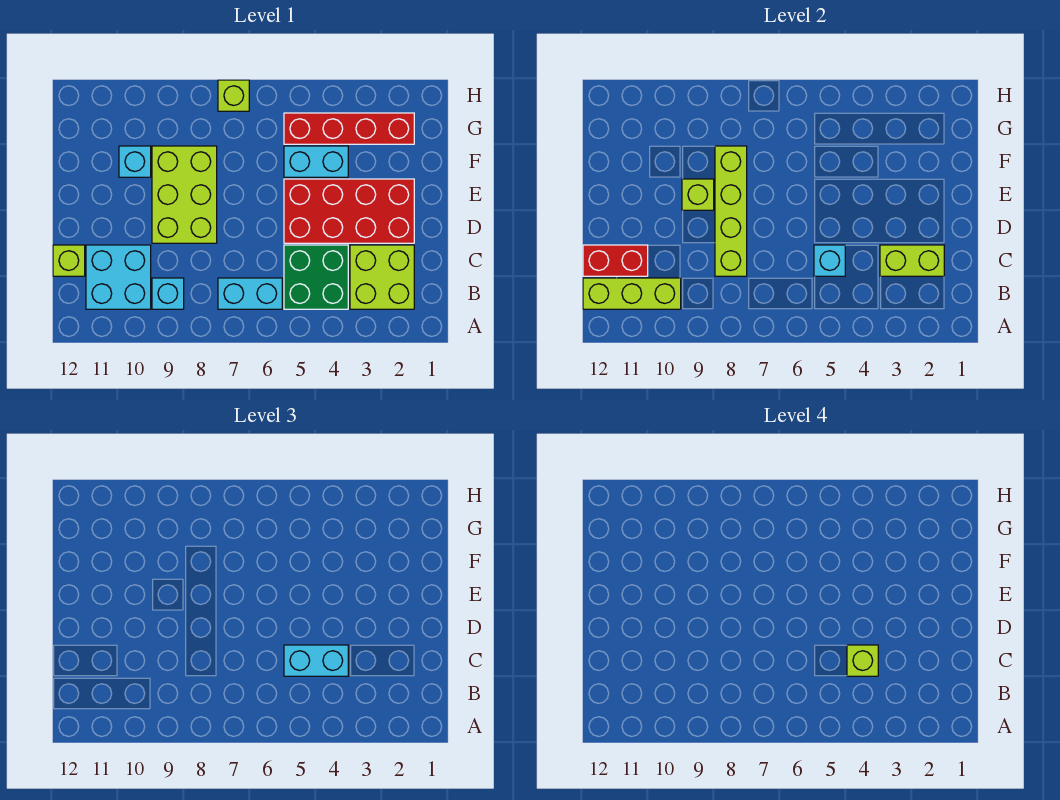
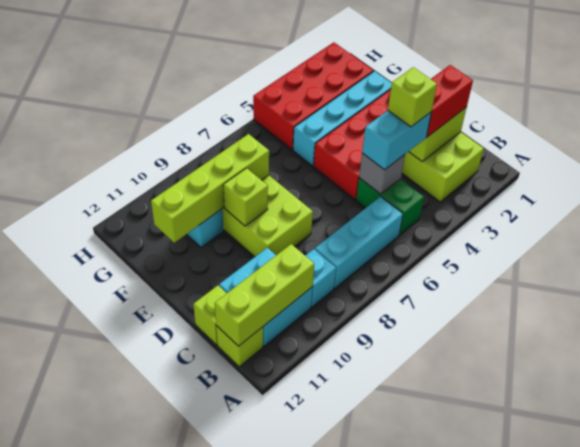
green brick B4:C5 level 1 -> green brick B5:C5 level 1
cyan brick B6:B7 level 1 -> cyan brick B6:B8 level 1
cyan brick C5 level 2 -> grey brick C5 level 2
lime brick C8:F8 level 2 -> lime brick F8:F11 level 2
red brick C11:C12 level 2 -> red brick C2:C3 level 3
cyan brick F4:F5 level 1 -> cyan brick F2:F5 level 1
red brick G2:G5 level 1 -> red brick G2:H5 level 1
lime brick H7 level 1 -> lime brick B12 level 1

